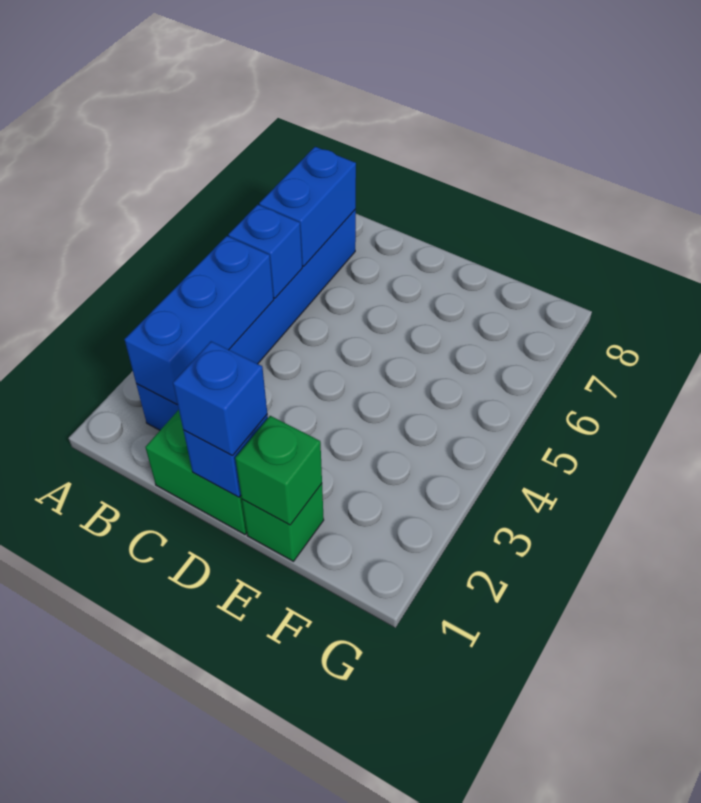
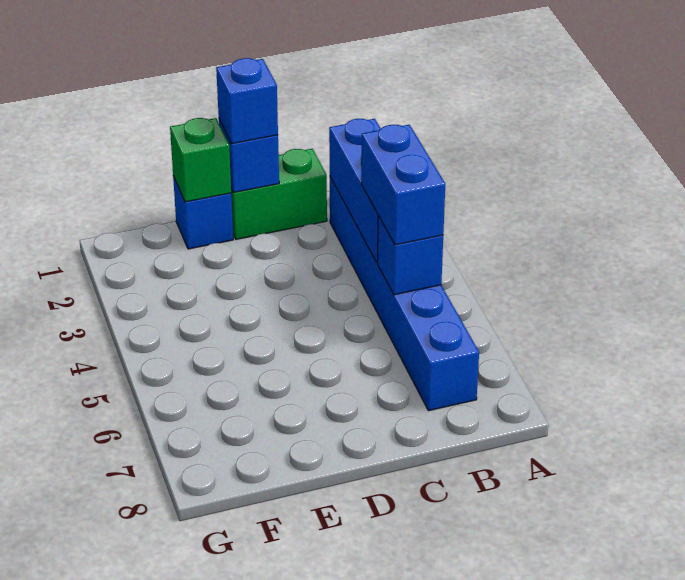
blue brick B6:B7 level 2 -> blue brick B4:B5 level 3
green brick E1 level 1 -> blue brick E1 level 1

